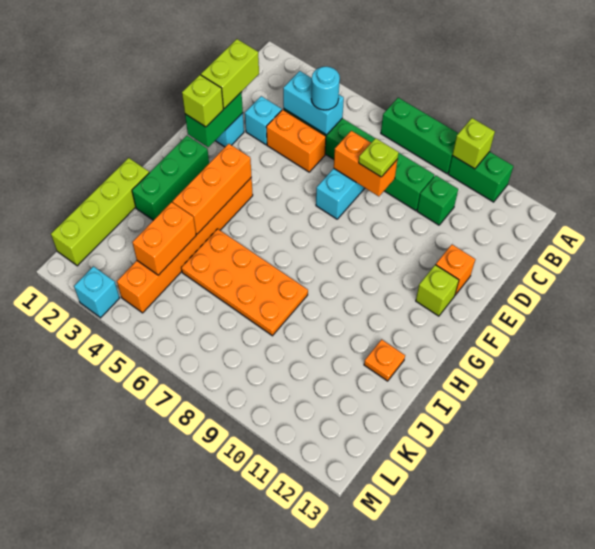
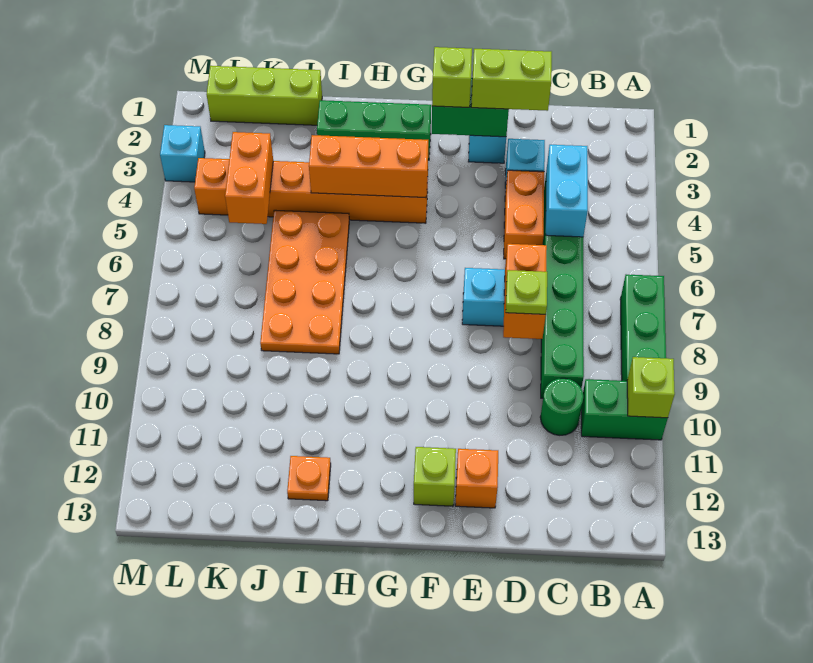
green brick A10:A11 level 1 -> green brick A10:B10 level 1
cyan round brick C5 level 3 -> none
green brick C10 level 1 -> green round brick C10 level 1
lime brick I1:L1 level 1 -> lime brick J1:L1 level 1
orange brick J4:K4 level 2 -> orange brick K4:K5 level 2

